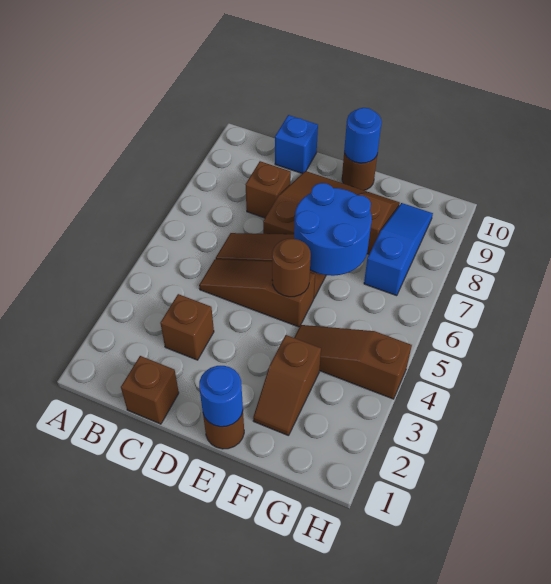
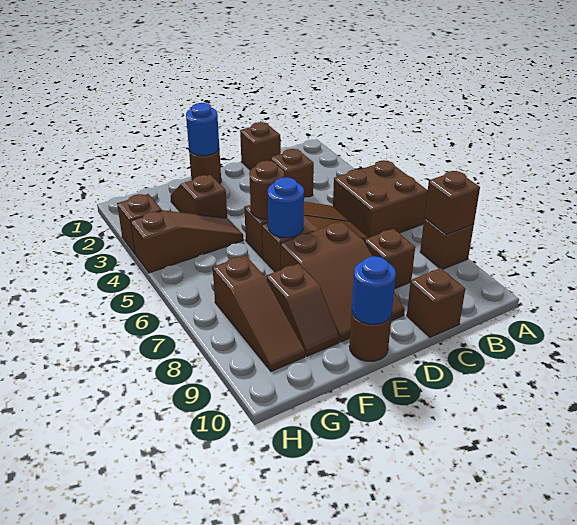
none -> brown brick A5:B6 level 1
none -> brown brick A8 level 1
none -> brown brick A8 level 2
blue brick C10 level 1 -> brown brick C10 level 1
blue round brick E6:F7 level 2 -> blue round brick E6 level 2
blue slope G7:G9 level 1 top 7 -> brown slope G7:G9 level 1 top 7
none -> brown brick H3 level 1

